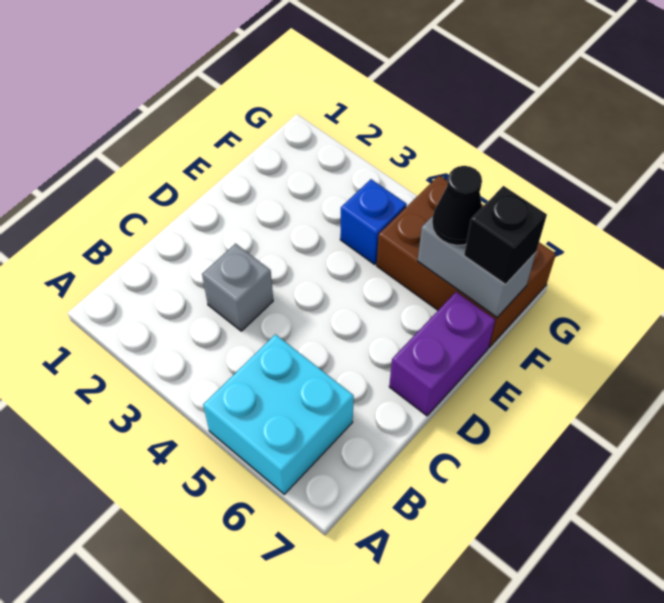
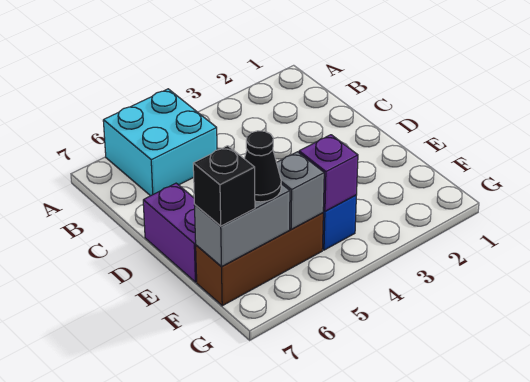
grey brick C3 level 1 -> grey brick F5 level 2
none -> purple brick F4 level 2
brown brick F5:G7 level 1 -> brown brick F5:F7 level 1

